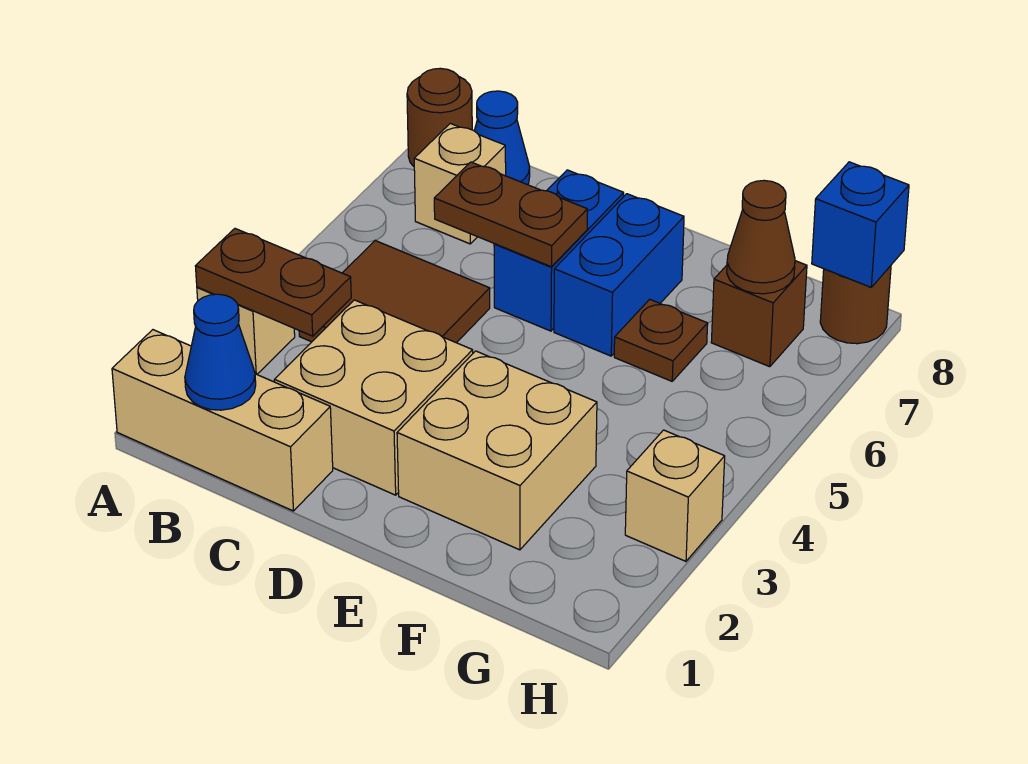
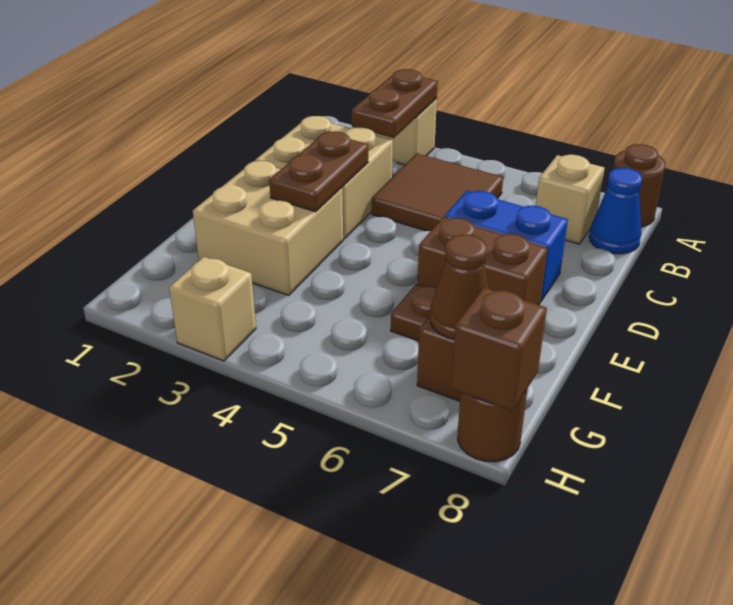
tan brick A1:C1 level 1 -> none
blue cone B1 level 2 -> none
brown plate C6:D6 level 2 -> brown plate D3:E3 level 2
blue brick E6:E7 level 1 -> brown brick E6:E7 level 1
blue brick H8 level 2 -> brown brick H8 level 2

